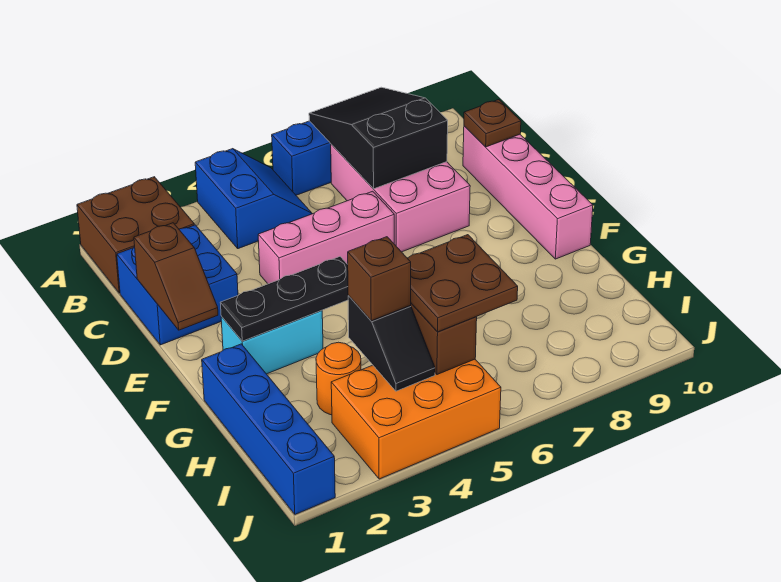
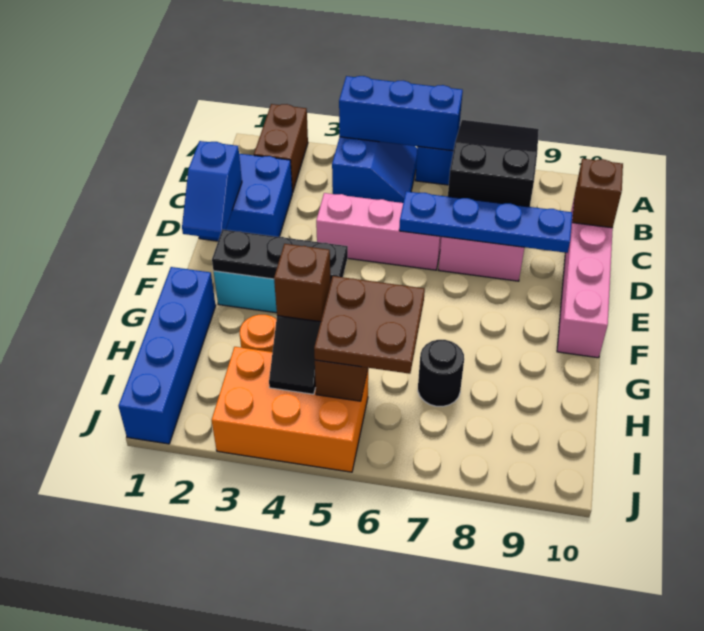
brown brick A1:B2 level 1 -> brown brick A2:B2 level 1
none -> blue brick A4:A6 level 2
brown plate C10 level 2 -> brown brick C10 level 2
brown slope D1:E1 level 2 top D -> blue slope D1:E1 level 2 top D
none -> blue plate D6:D9 level 2
none -> black round brick H7 level 1

